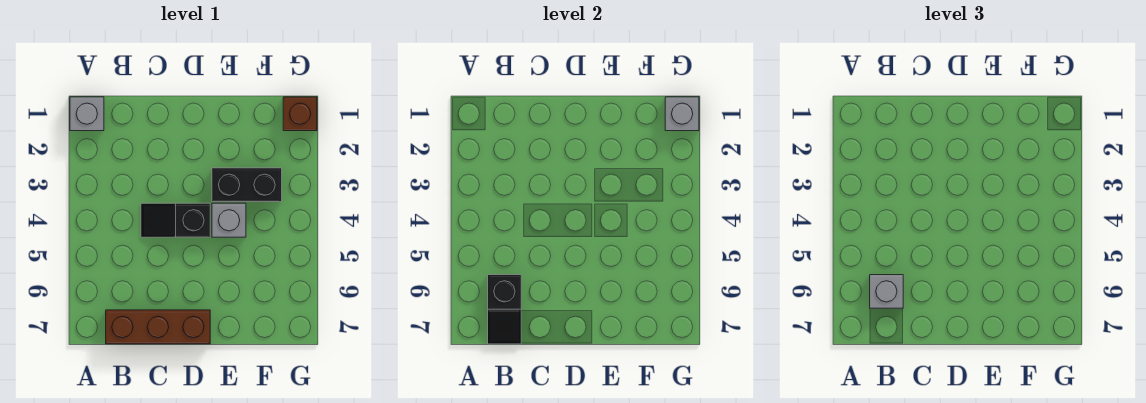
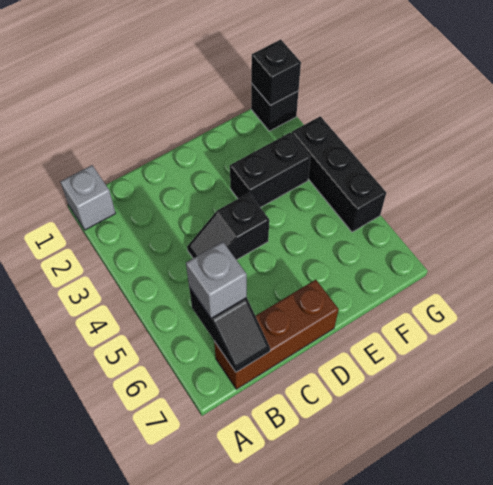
grey brick E4 level 1 -> none
brown brick G1 level 1 -> black brick G1 level 1
grey brick G1 level 2 -> black brick G1 level 2
none -> black brick G3:G5 level 1

